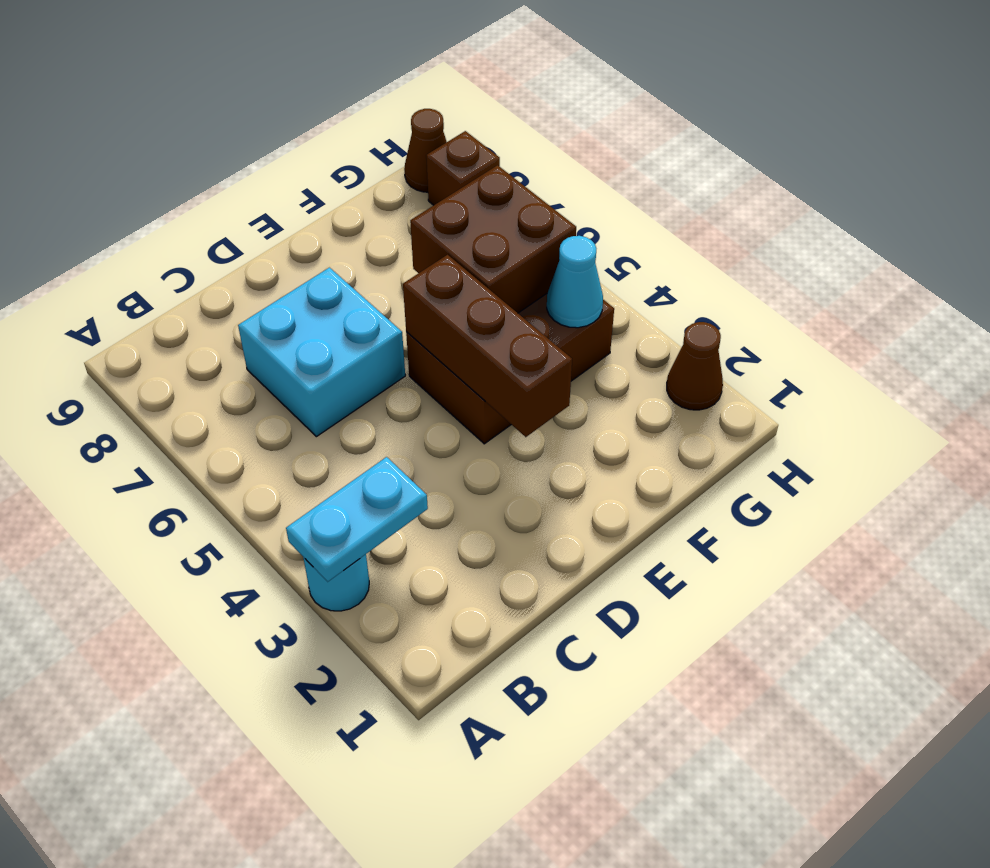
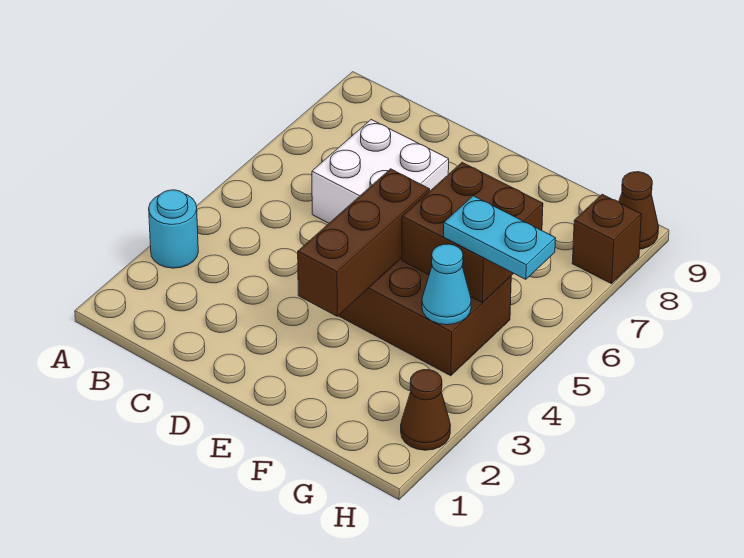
cyan plate A3:B3 level 2 -> cyan plate G5:H5 level 3
cyan brick C6:D7 level 1 -> white brick C6:D7 level 1

